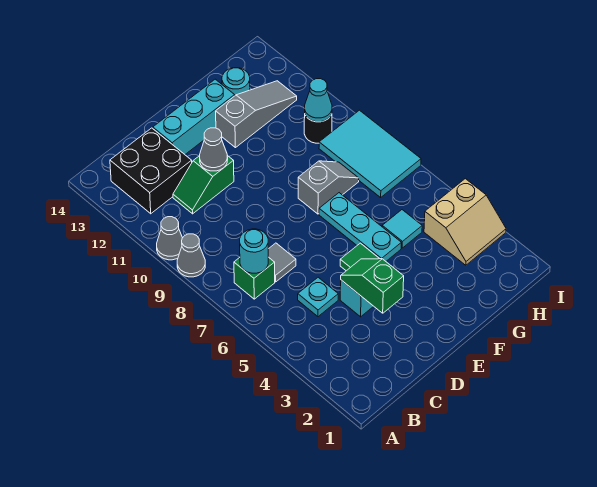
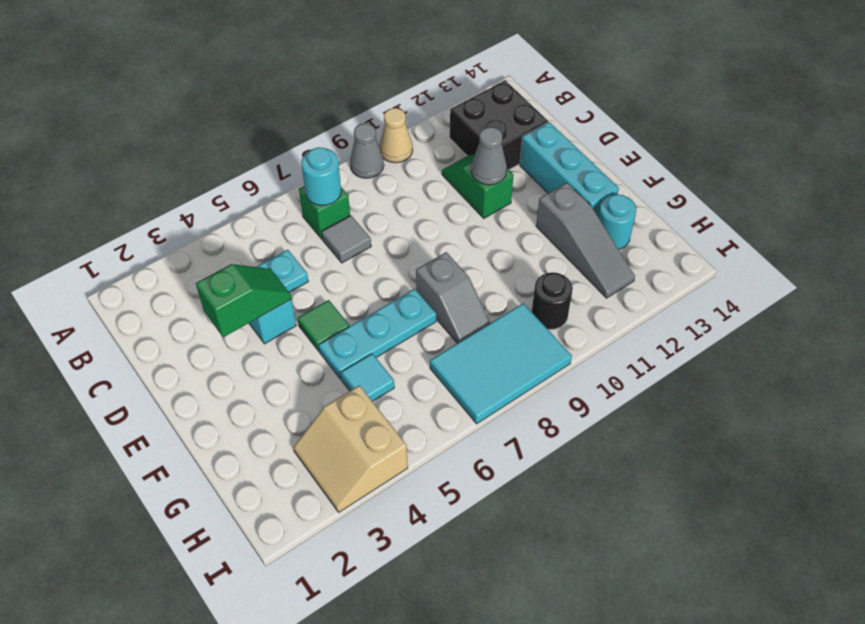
grey cone A10 level 1 -> tan cone A10 level 1
cyan cone H10 level 2 -> none

